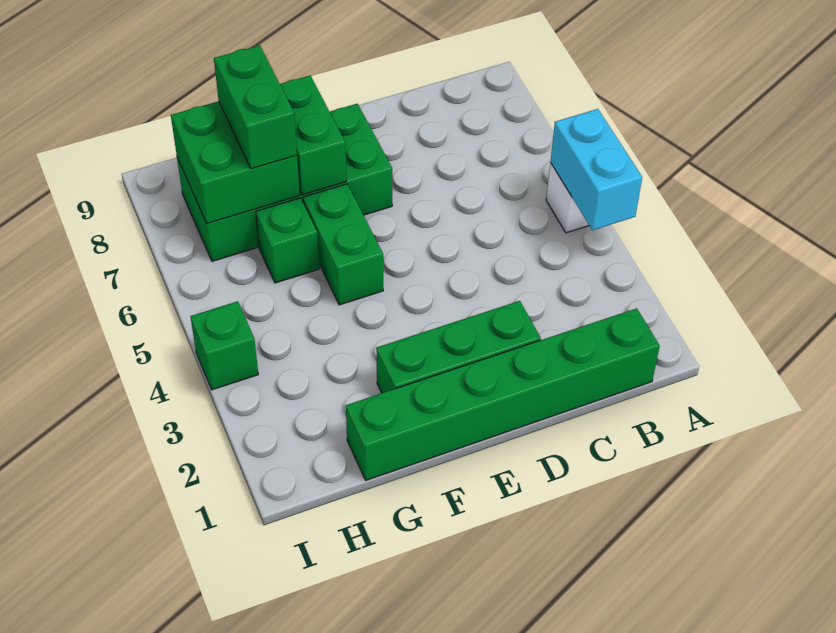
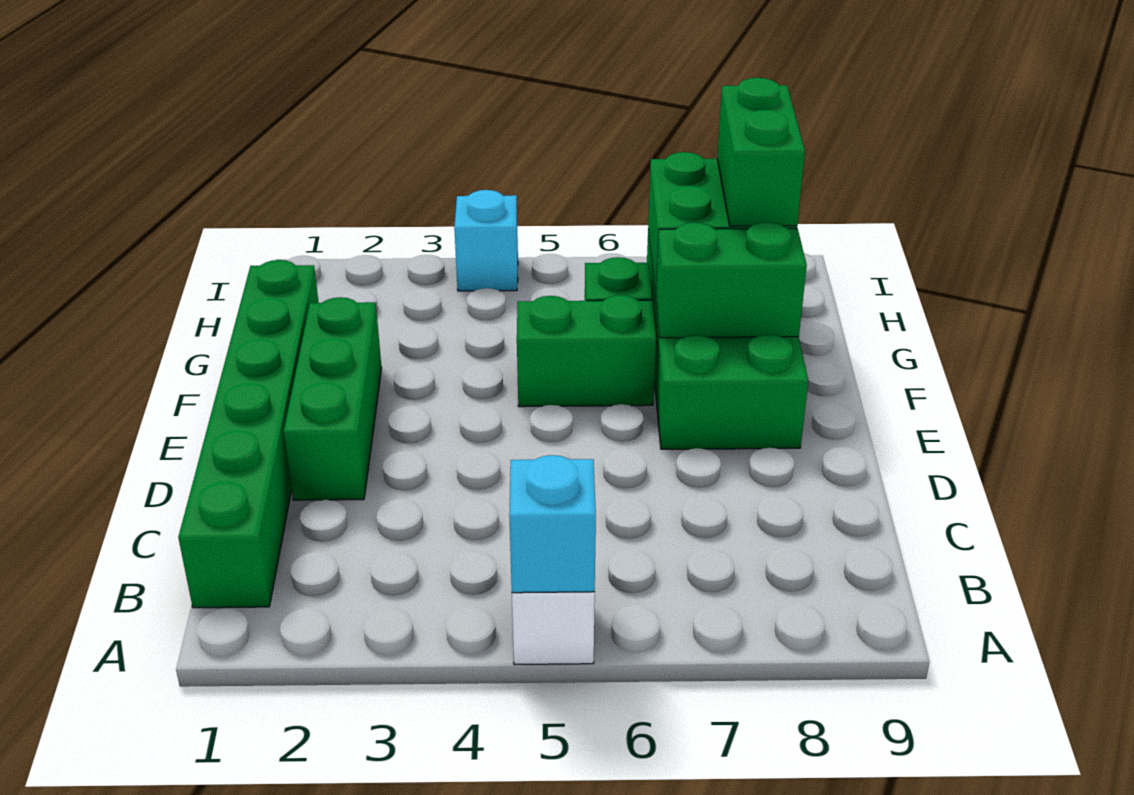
cyan brick A4:A5 level 2 -> cyan brick A5 level 2
green brick G7:G8 level 3 -> green brick G8:H8 level 3
green brick I4 level 1 -> cyan brick I4 level 1

